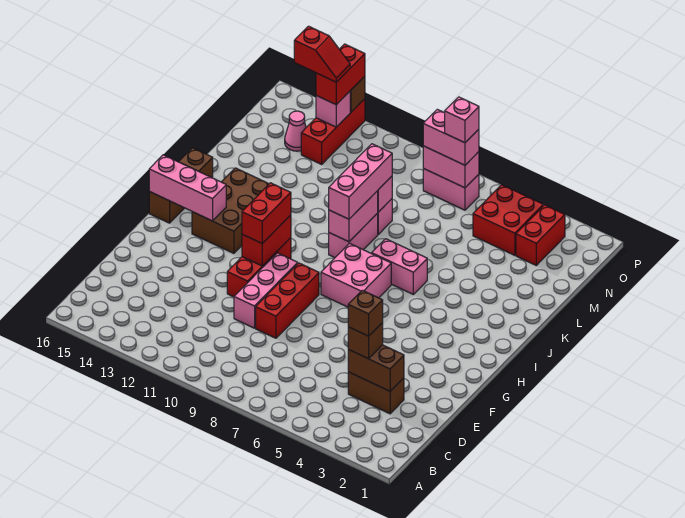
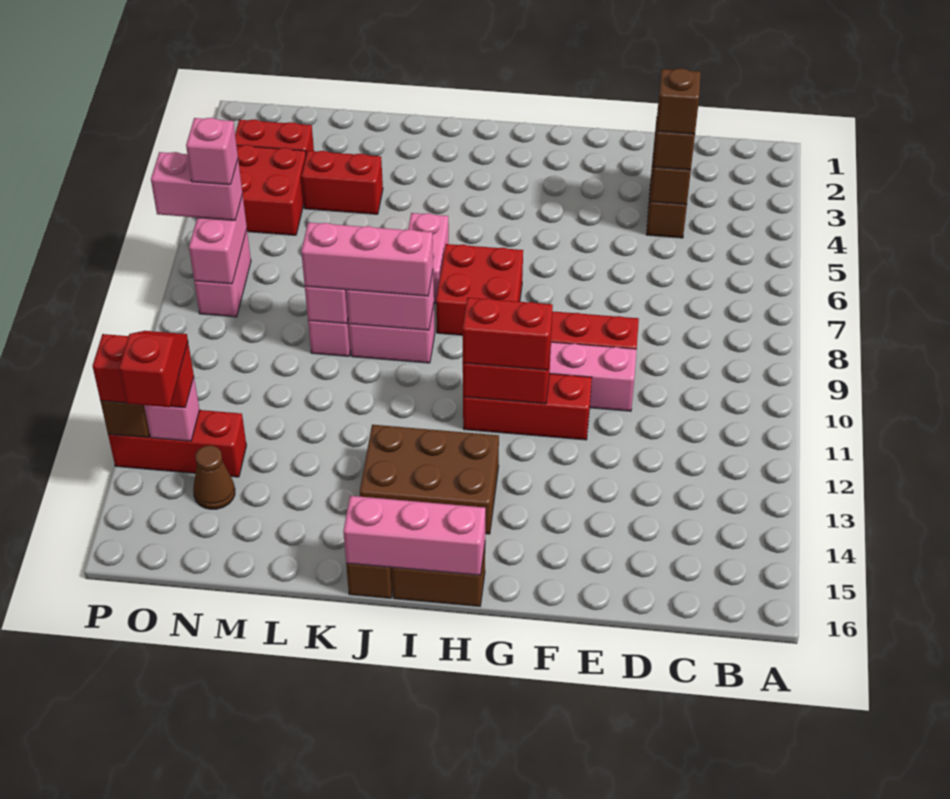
pink brick H7:I8 level 1 -> red brick H7:I8 level 1
pink brick H14:H16 level 2 -> pink brick H16:J16 level 2
none -> red brick L4:M4 level 1
pink cone N14 level 1 -> brown cone N14 level 1
pink brick O7:O8 level 3 -> pink brick O7:P7 level 3

